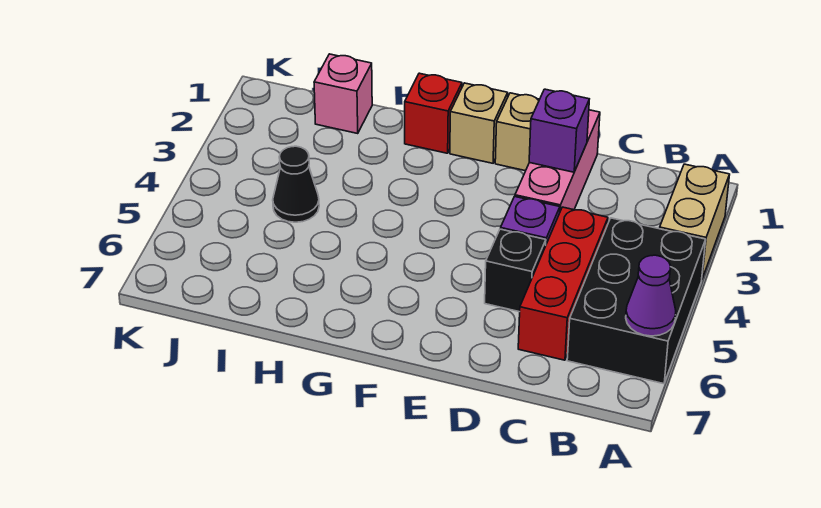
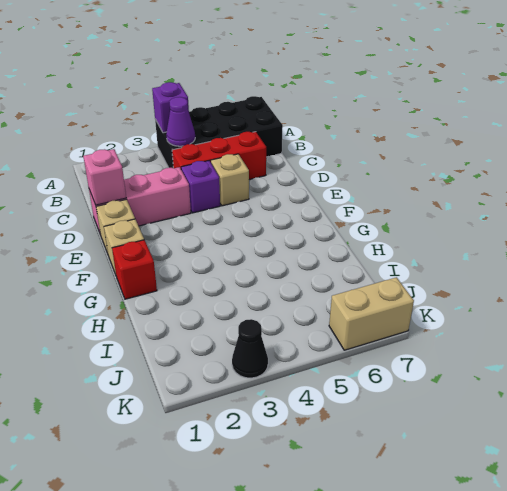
tan brick A2:A3 level 1 -> tan brick K6:K7 level 1
black brick A4:B6 level 1 -> black brick A4:B7 level 1
purple cone A6 level 2 -> purple cone B4 level 2
purple brick D2 level 2 -> purple brick A4 level 2
black brick D5 level 1 -> tan brick D5 level 1
pink brick I1 level 1 -> pink brick D1 level 2
black cone I4 level 1 -> black cone K3 level 1

